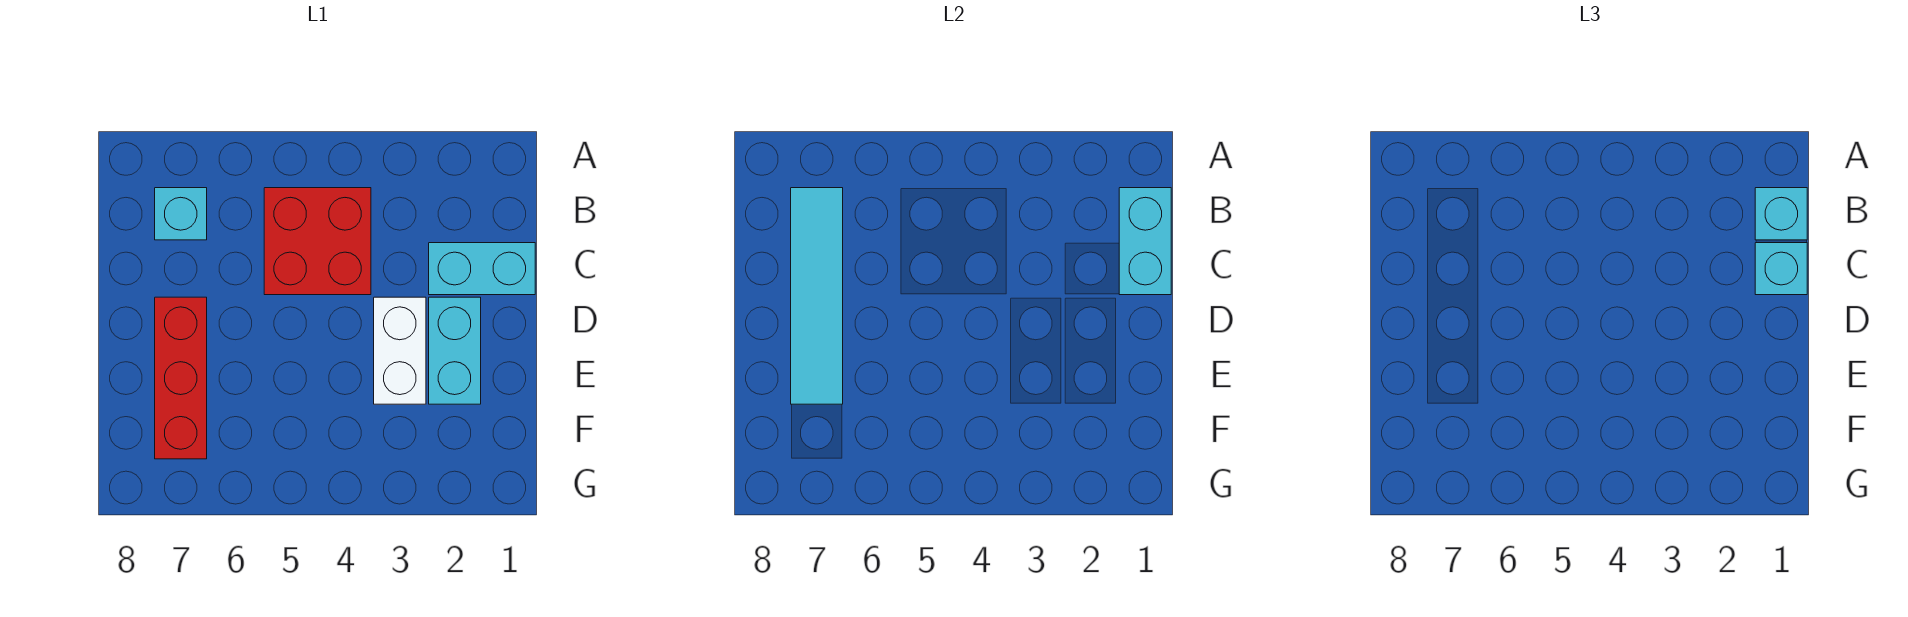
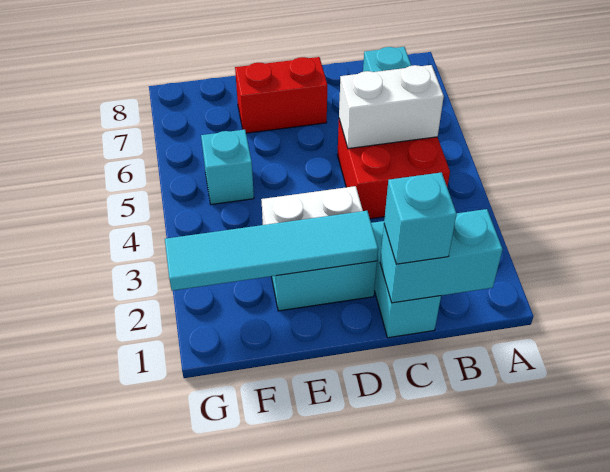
cyan brick B1 level 3 -> cyan brick F5 level 1
none -> white brick B5:C5 level 2
cyan tile B7:E7 level 2 -> cyan tile D2:G2 level 2
red brick D7:F7 level 1 -> red brick D7:E7 level 1

